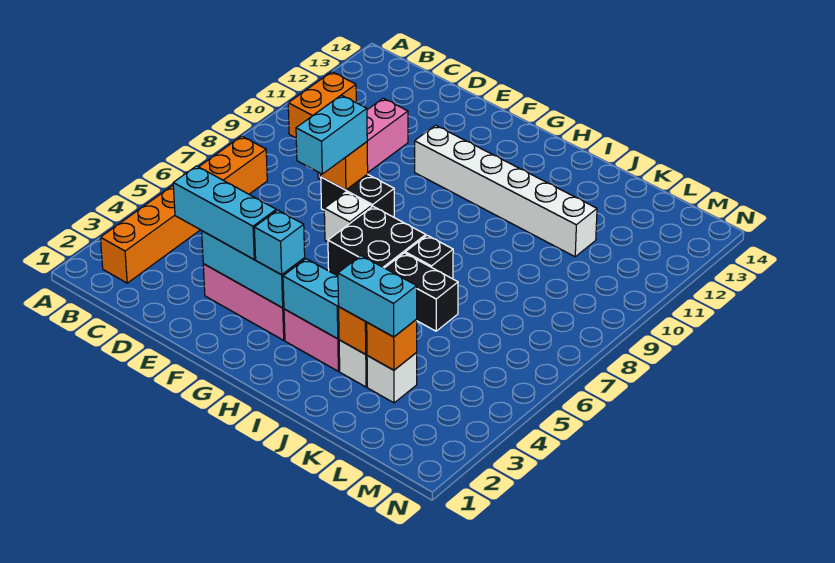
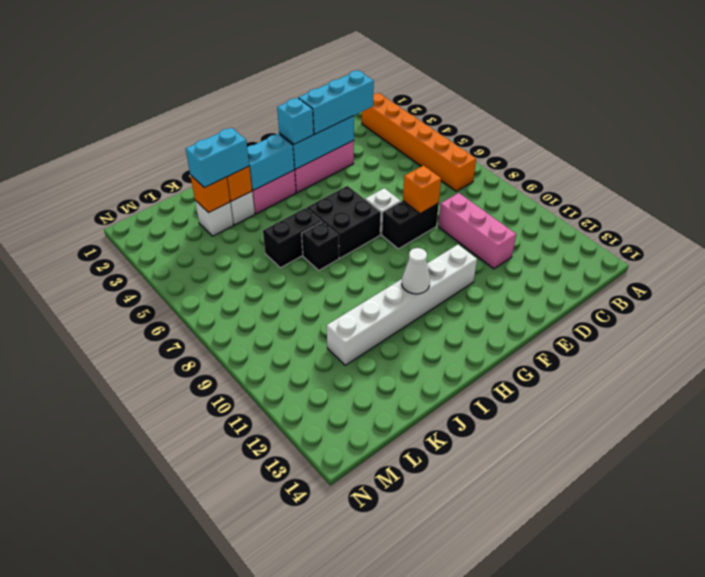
orange brick B10:B11 level 1 -> none
cyan brick E7:E8 level 3 -> none
none -> white cone H11 level 2

